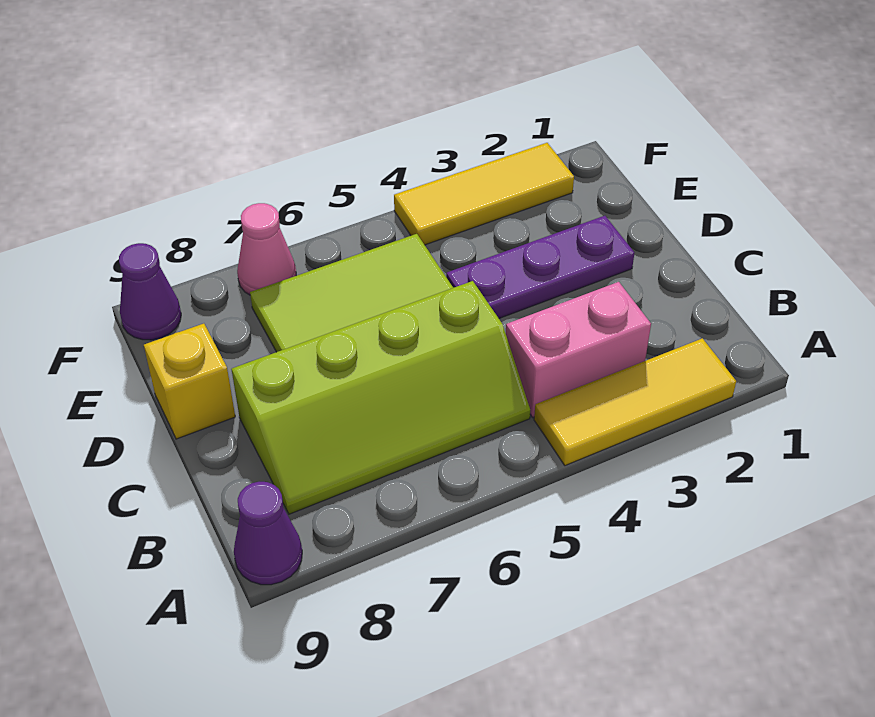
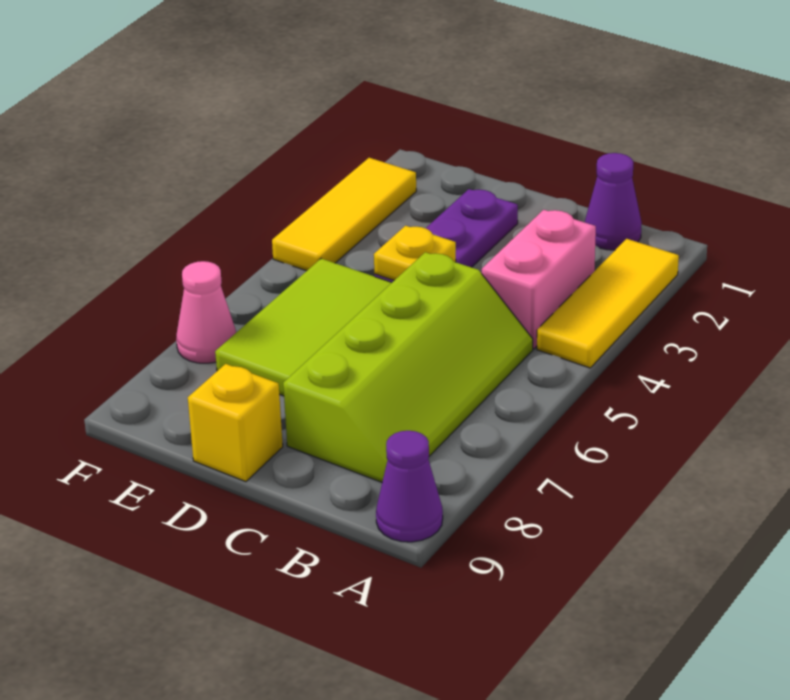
none -> yellow plate D4 level 2
purple cone F9 level 1 -> purple cone B1 level 1

